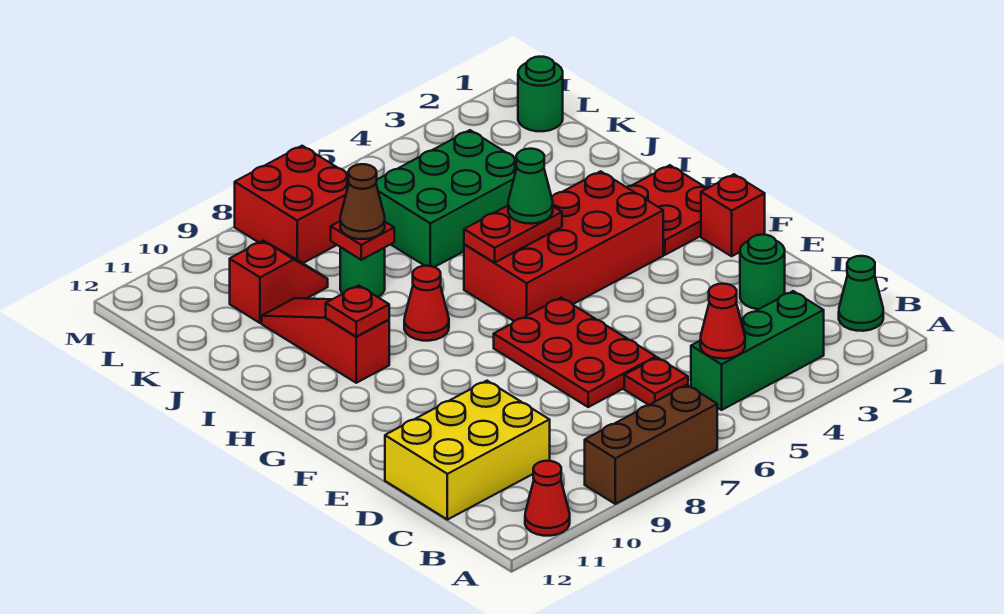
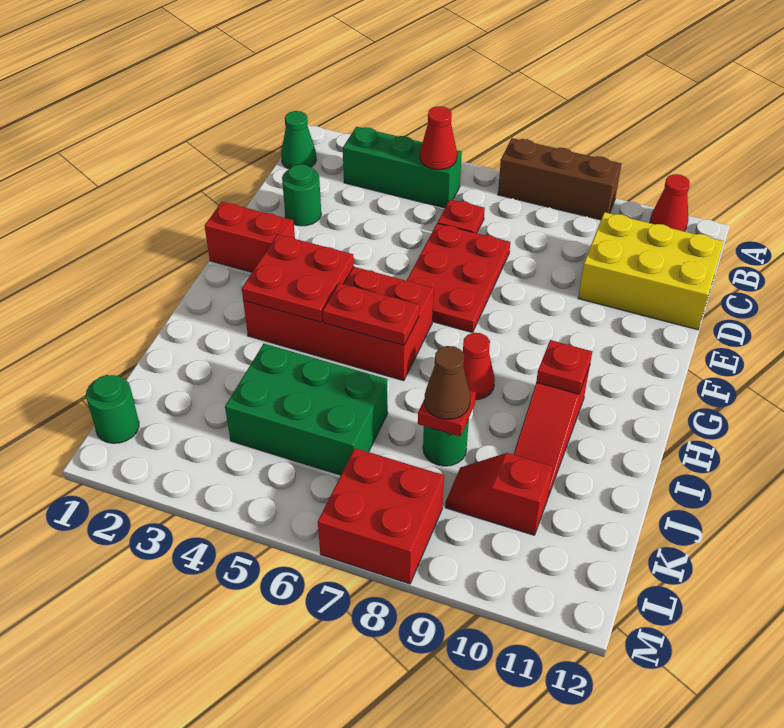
red brick F1 level 1 -> red brick F1:F2 level 1
red plate G1:H2 level 1 -> red plate G3:H4 level 2
green cone H5 level 3 -> none

